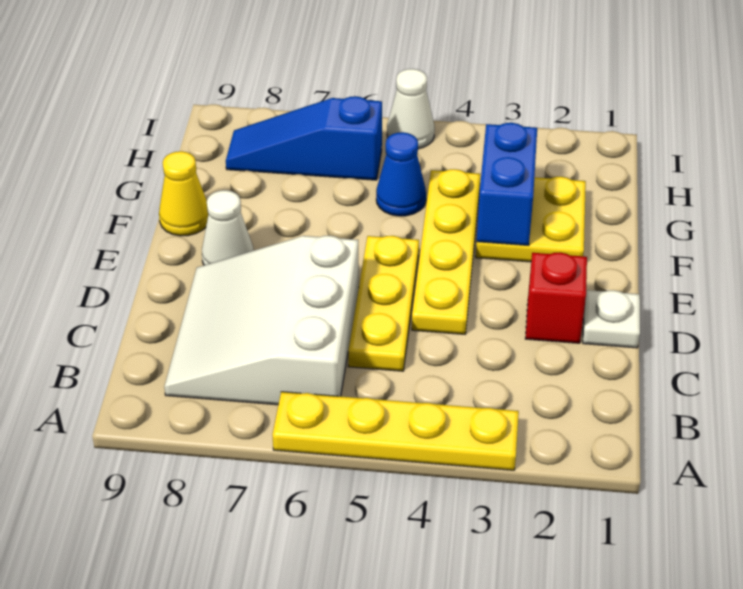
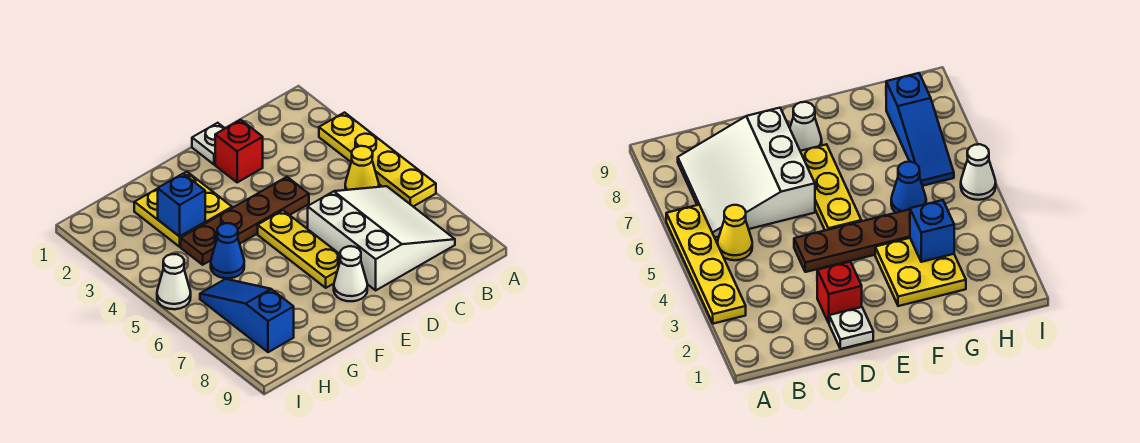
white slope B6:D8 level 1 top 6 -> white slope B6:D8 level 1 top D
yellow plate C5:E5 level 1 -> yellow plate E5:E7 level 1
yellow plate D4:G4 level 1 -> brown plate D4:G4 level 1
blue brick F3:G3 level 2 -> blue brick G3 level 2
yellow cone F9 level 1 -> yellow cone B5 level 1
blue slope H6:H8 level 1 top 6 -> blue slope H6:H8 level 1 top 8

